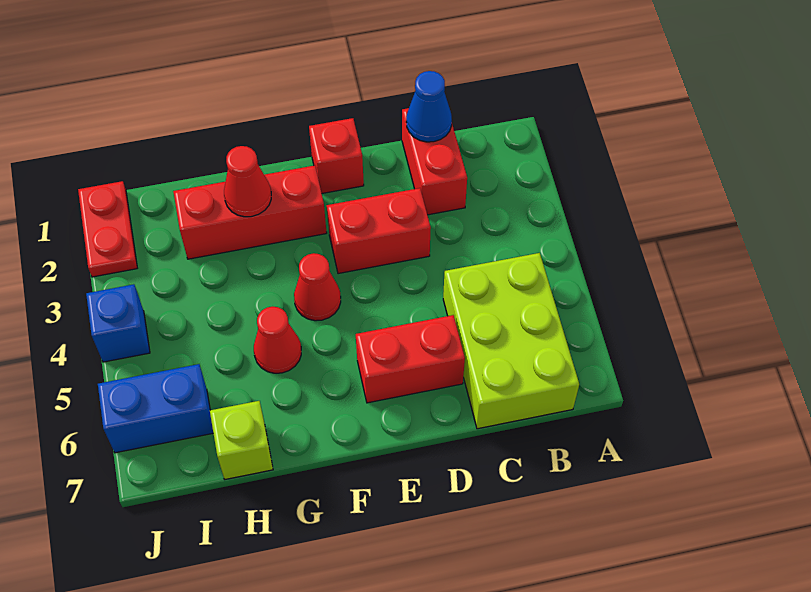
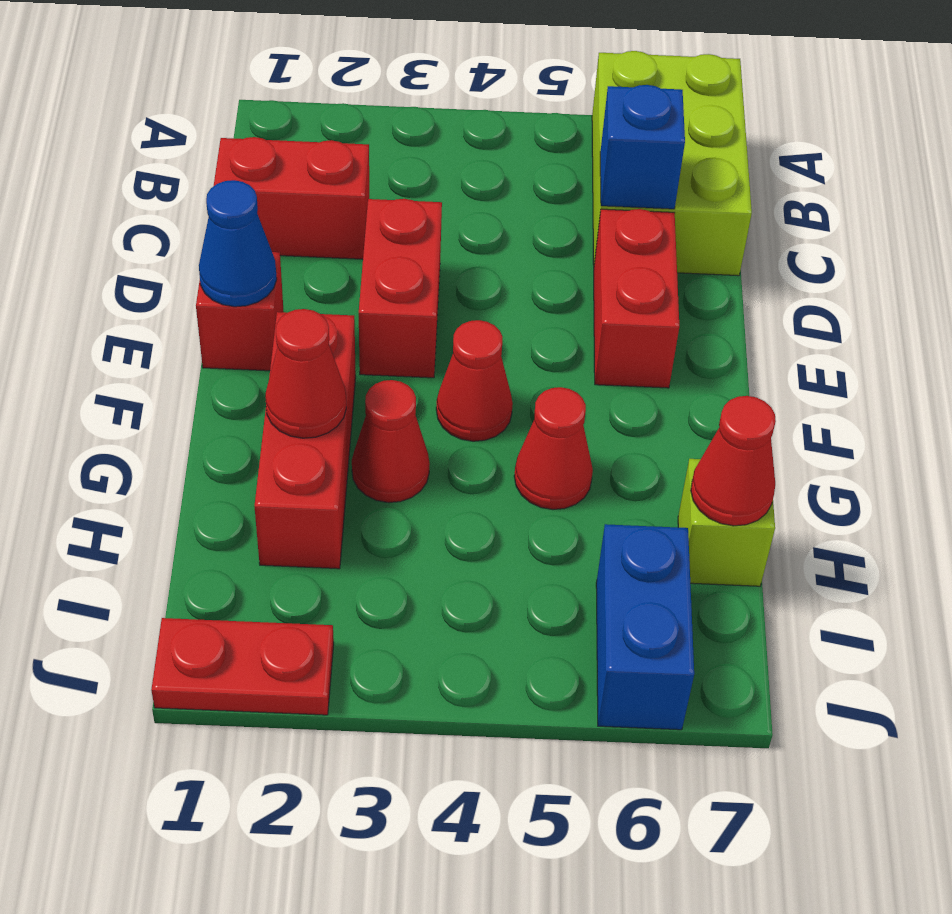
lime brick B5:C7 level 1 -> lime brick A6:C7 level 1
blue cone C1 level 2 -> blue cone E1 level 2
none -> red cone G3 level 1
none -> red cone H7 level 2
blue brick J4 level 1 -> blue brick C6 level 2

